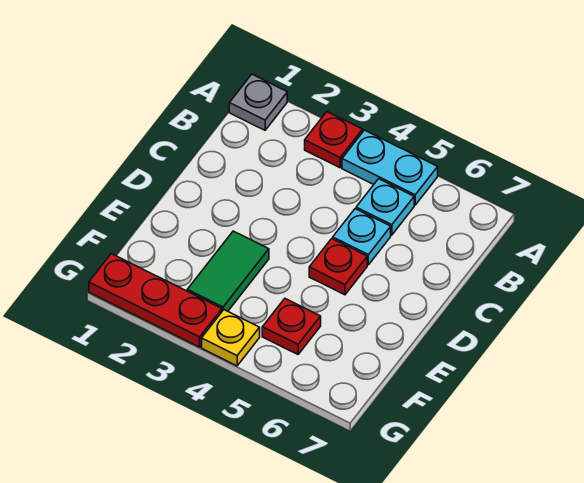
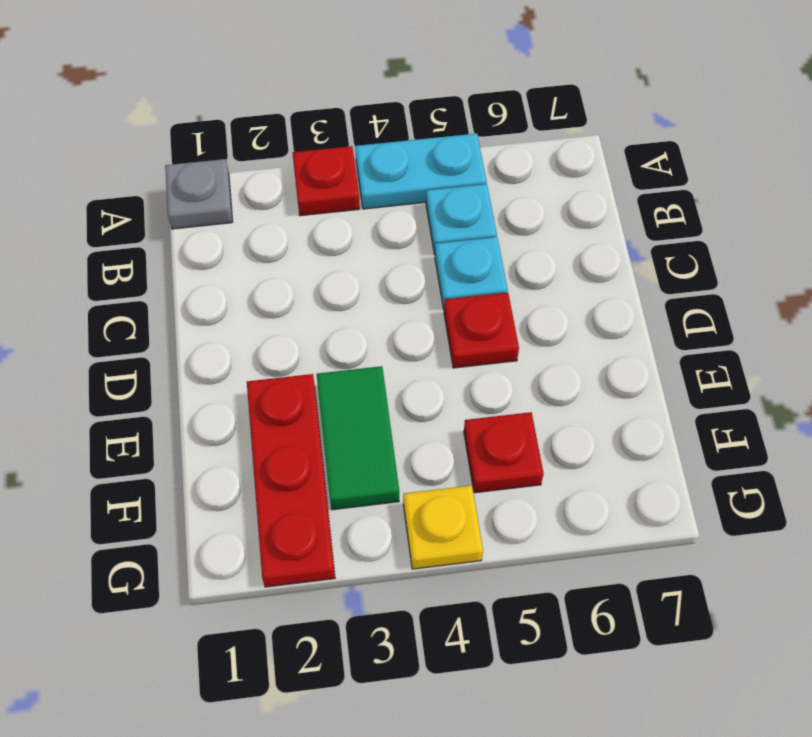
red plate G1:G3 level 1 -> red plate E2:G2 level 1

